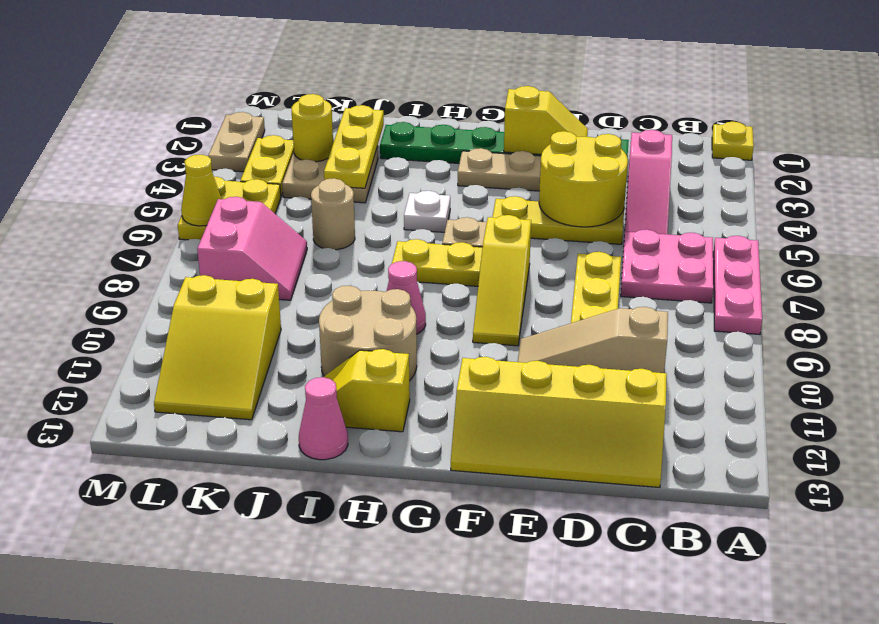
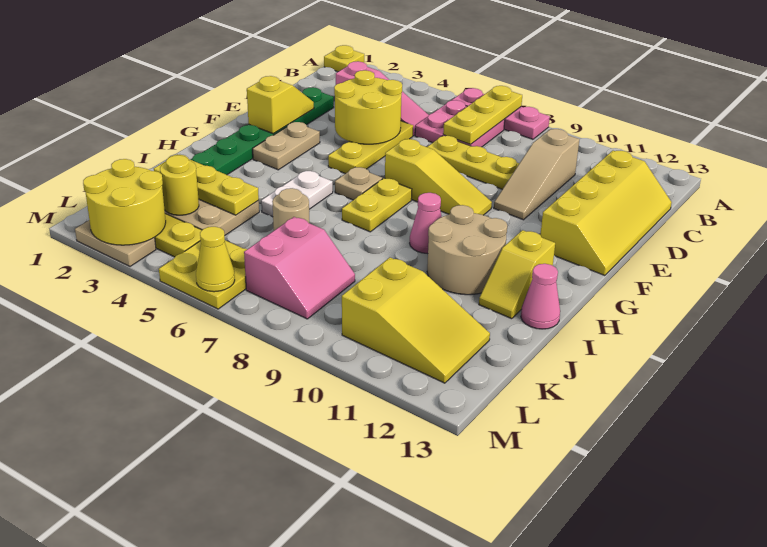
none -> yellow plate A7:C7 level 2
white plate H5 level 1 -> white plate H5:I5 level 1
pink slope K7:L8 level 1 top L -> pink slope K7:L8 level 1 top 7
none -> yellow round brick L2:M3 level 2

